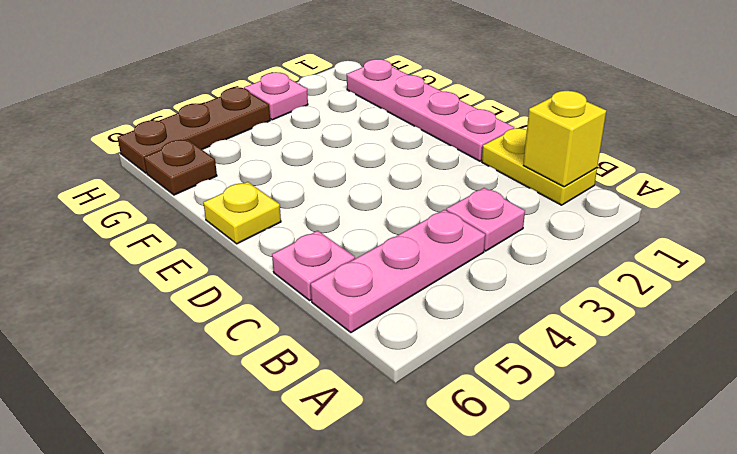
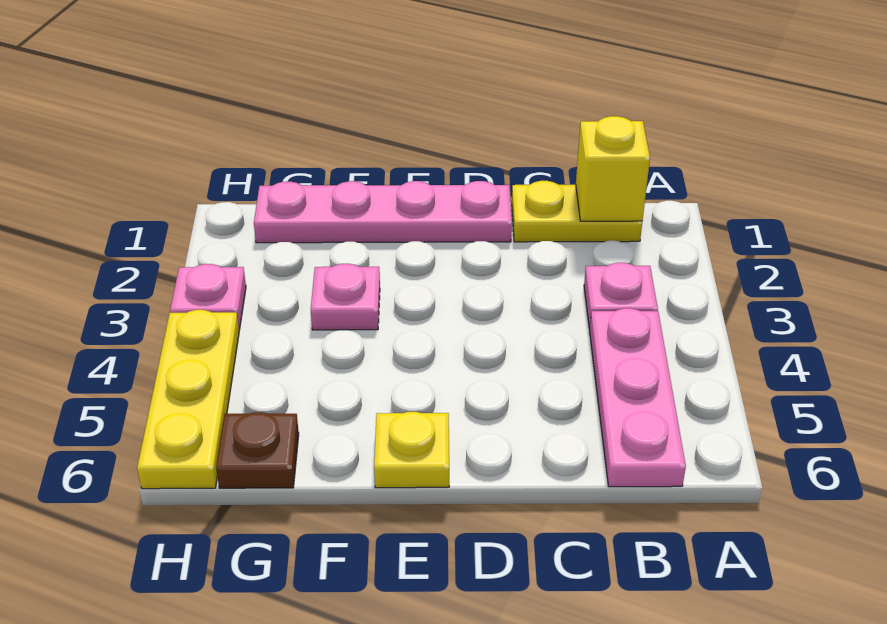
pink plate C6 level 1 -> pink plate F3 level 1
brown plate H4:H6 level 1 -> yellow plate H4:H6 level 1

